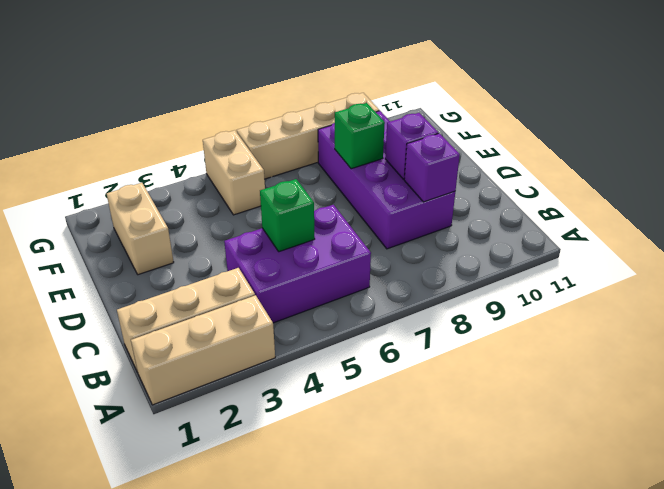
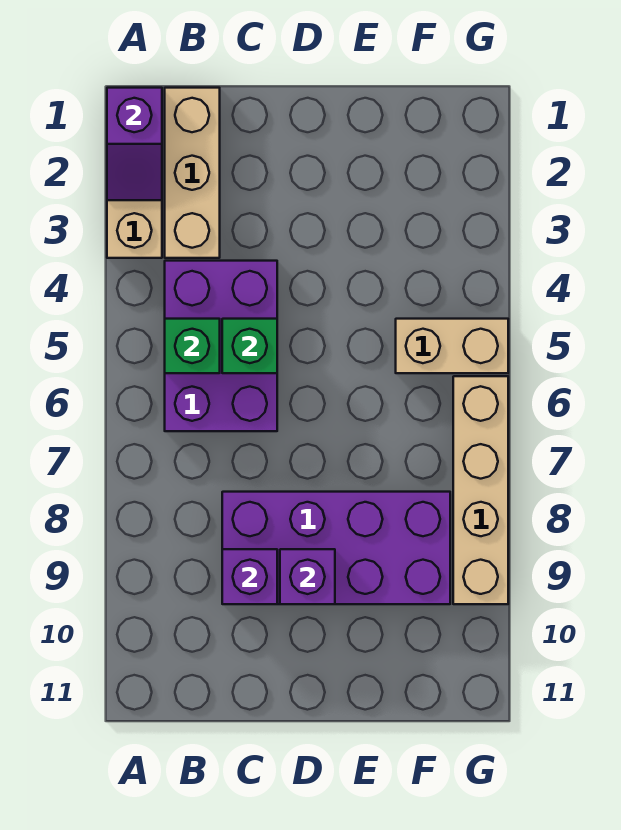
none -> purple slope A1:A2 level 2 top 1
tan brick E2:F2 level 1 -> none
green brick E8 level 2 -> green brick B5 level 2

